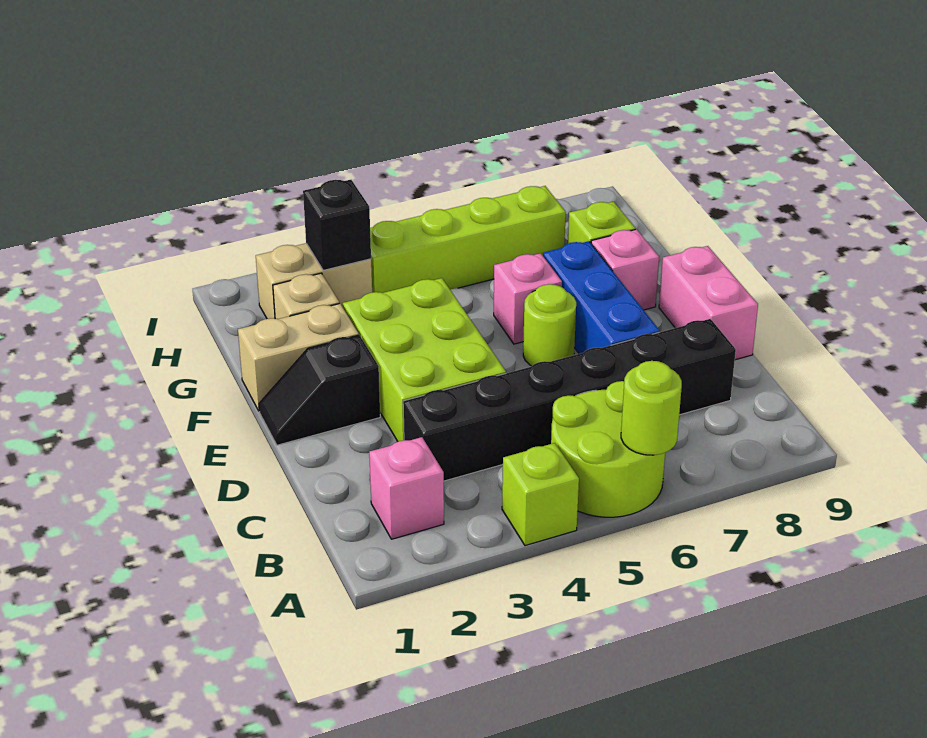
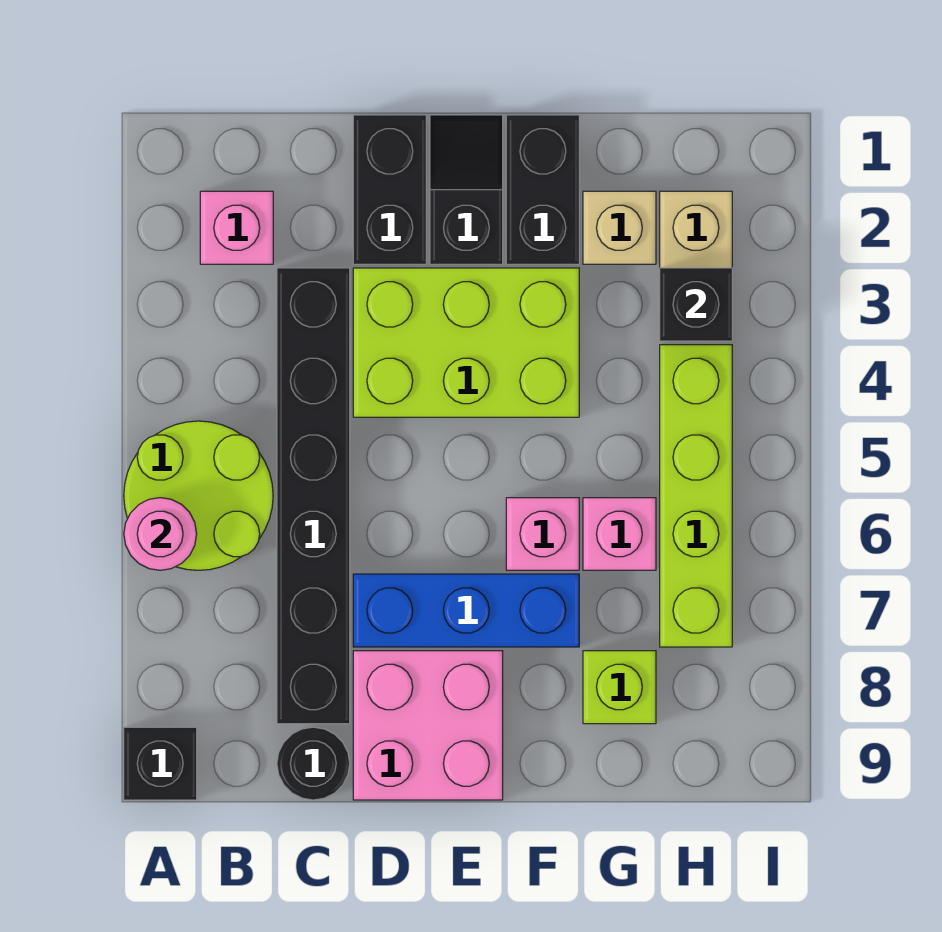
lime brick A4 level 1 -> none
lime round brick A6 level 2 -> pink round brick A6 level 2
none -> black brick A9 level 1
none -> black round brick C9 level 1
none -> black brick D1:D2 level 1
pink brick D9:E9 level 1 -> pink brick D8:E9 level 1
lime round brick E6 level 1 -> none
tan brick F1:F2 level 1 -> black brick F1:F2 level 1
pink brick F8 level 1 -> pink brick G6 level 1

